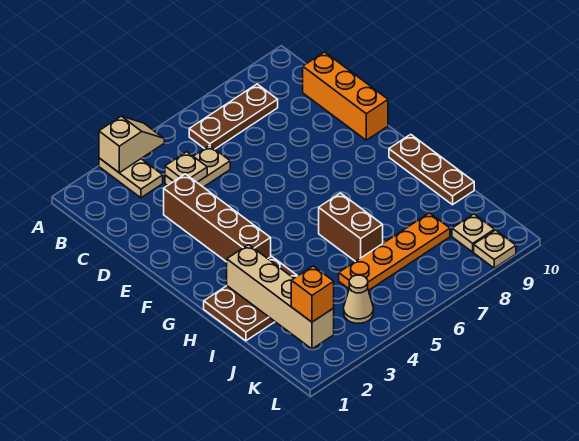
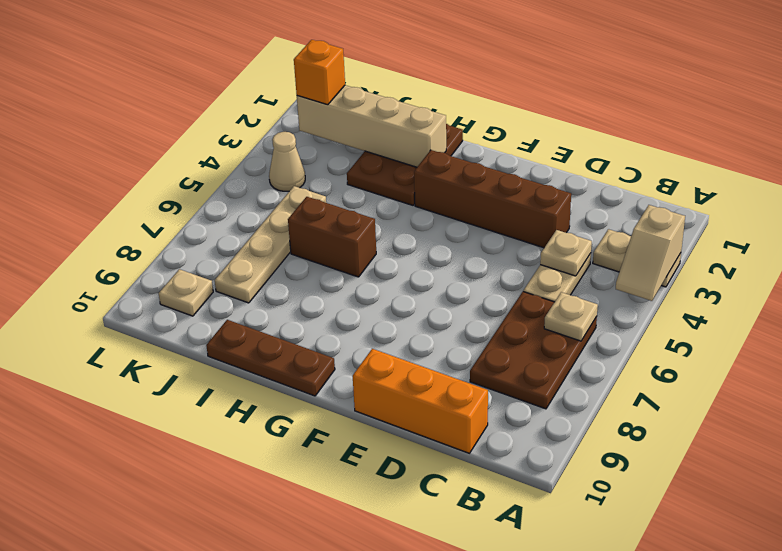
brown plate B6:B8 level 1 -> brown plate B6:C8 level 1
orange plate J5:J8 level 1 -> tan plate J5:J8 level 1
tan plate L9 level 1 -> tan plate B6 level 2

